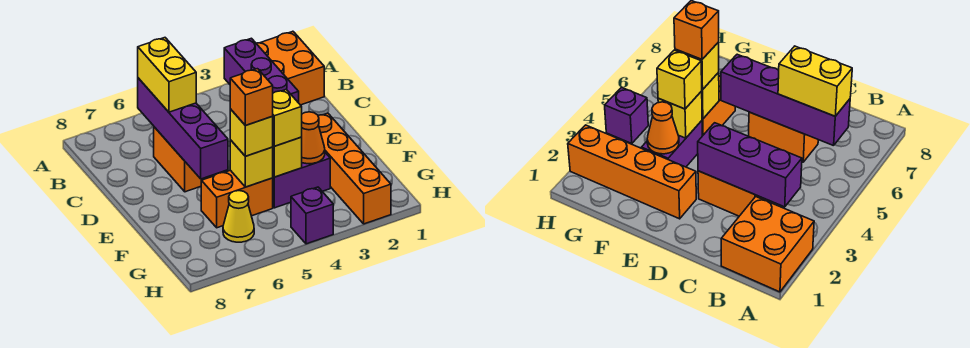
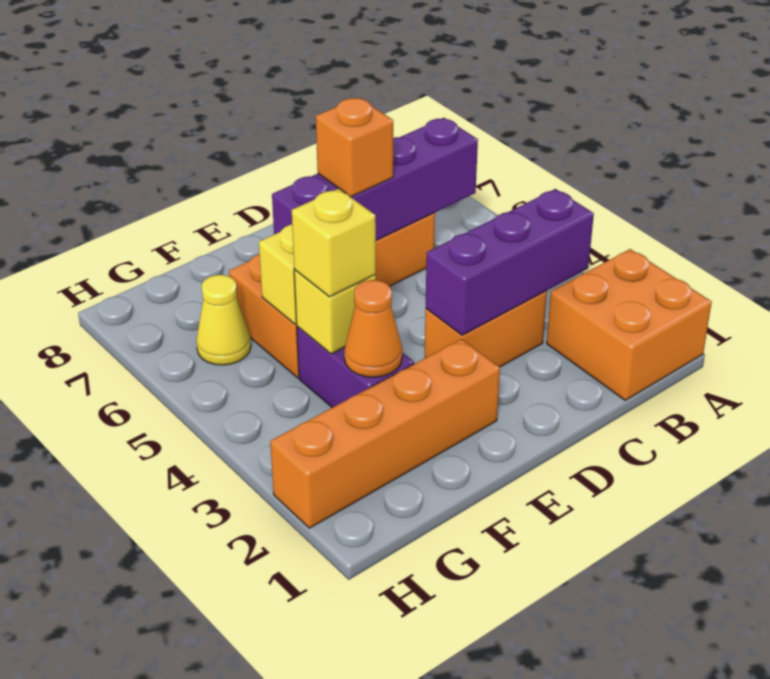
yellow brick B6:C6 level 3 -> none
yellow brick F5 level 3 -> none
orange brick F5 level 4 -> orange brick D6 level 3
purple brick H4 level 1 -> none

